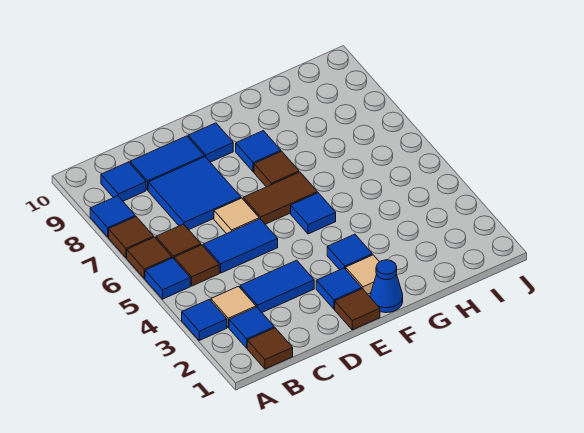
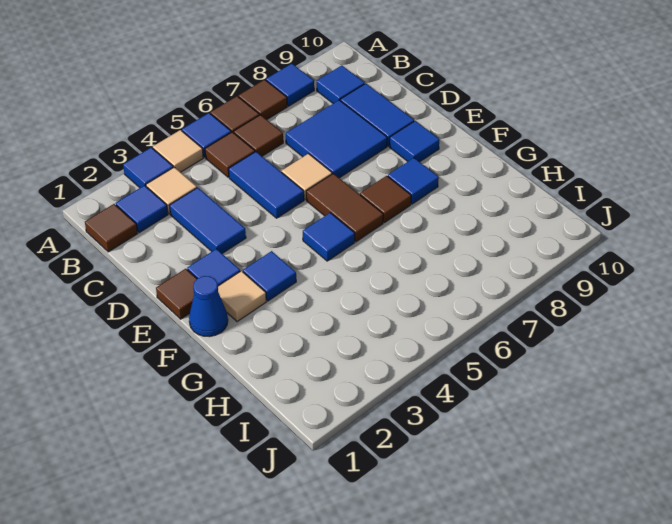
none -> tan tile A4 level 1

